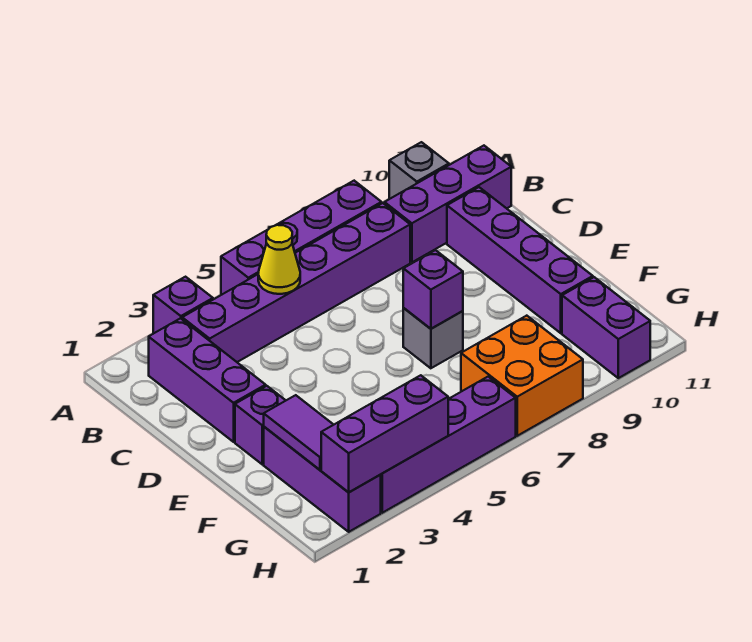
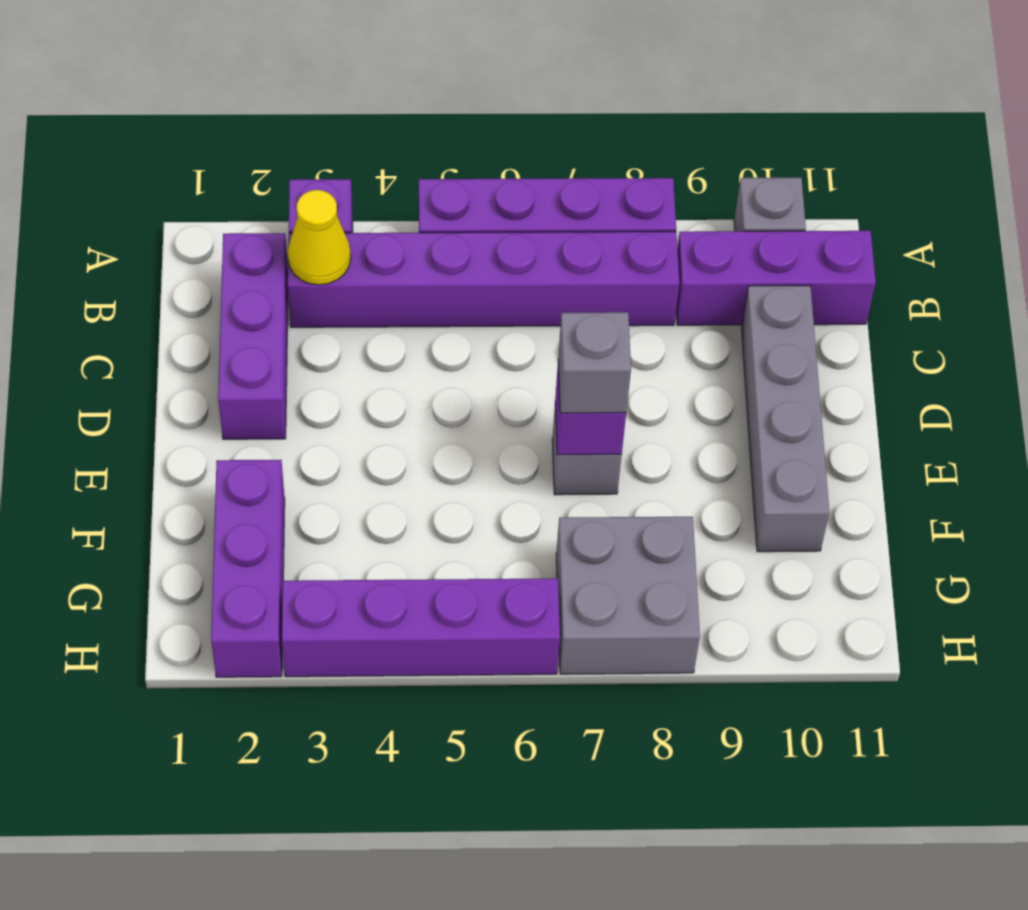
yellow cone B5 level 2 -> yellow cone B3 level 2
purple brick C10:F10 level 1 -> grey brick C10:F10 level 1
purple brick E2 level 1 -> none
none -> grey brick E7 level 3
purple tile F2:G2 level 2 -> none
orange brick G7:H8 level 1 -> grey brick G7:H8 level 1
purple brick G10:H10 level 1 -> none
purple brick H2:H4 level 2 -> none

